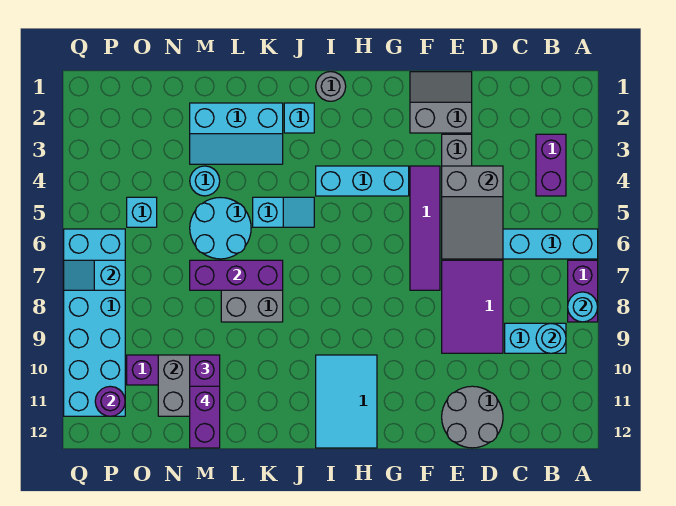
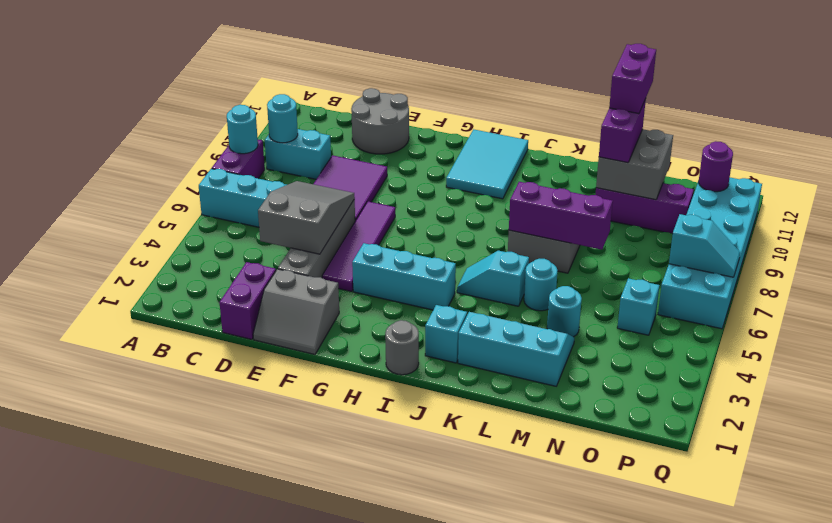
purple brick B3:B4 level 1 -> purple brick D1:D2 level 1
cyan round brick L5:M6 level 1 -> cyan round brick L5 level 1

